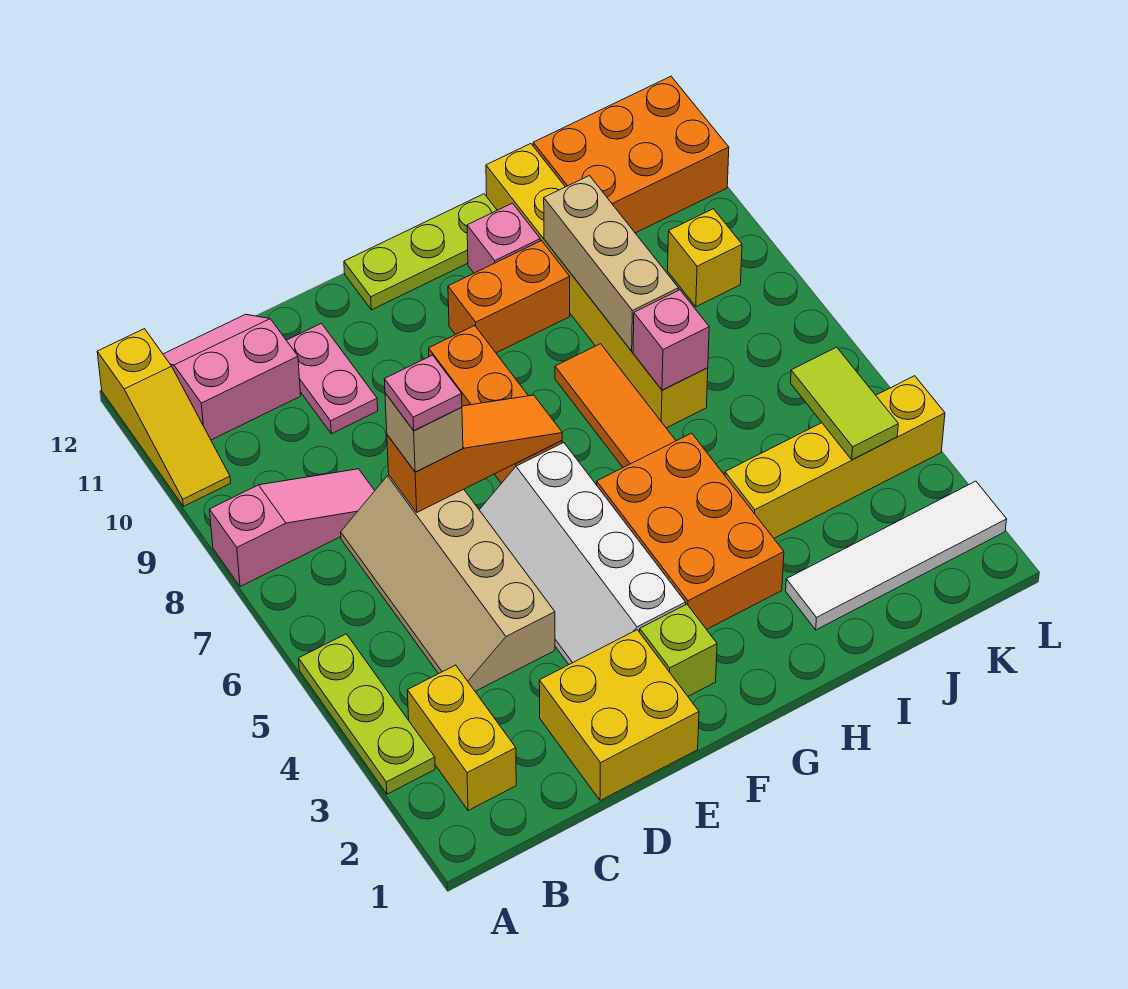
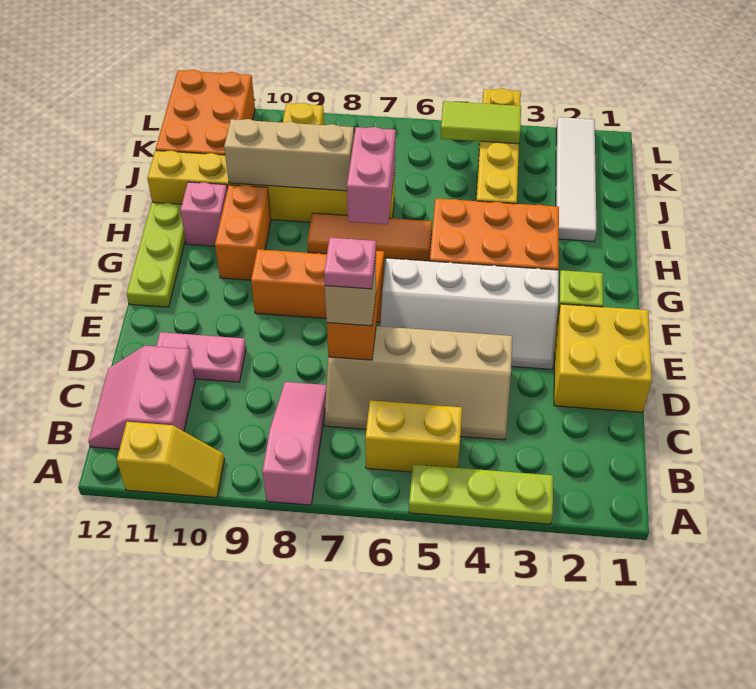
yellow slope A10:A12 level 1 top 12 -> yellow slope A10:A11 level 1 top 11
yellow brick B2:B3 level 1 -> yellow brick B5:B6 level 1
pink brick I7 level 2 -> pink brick H7:I7 level 2

